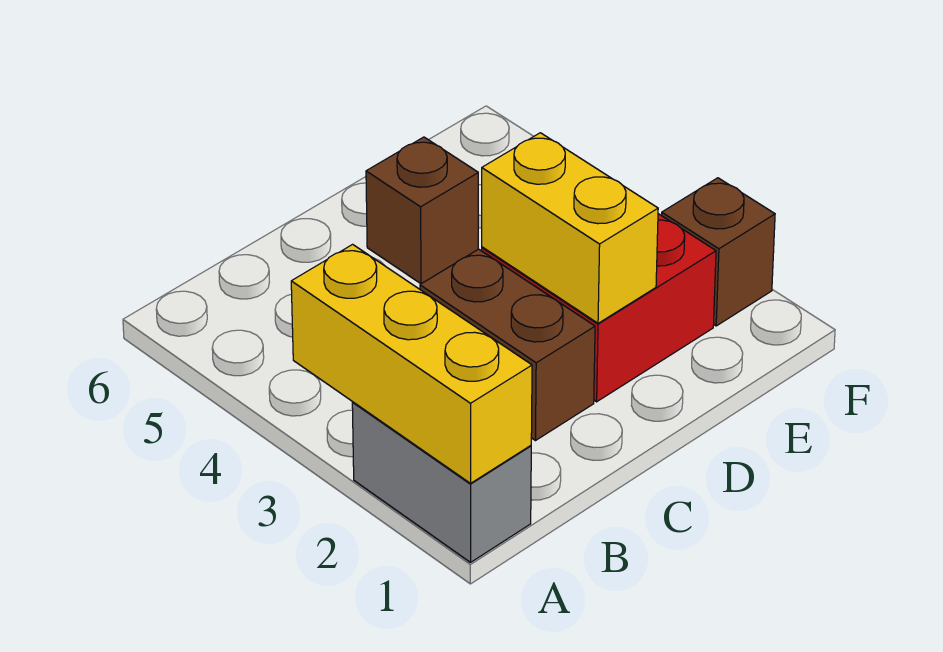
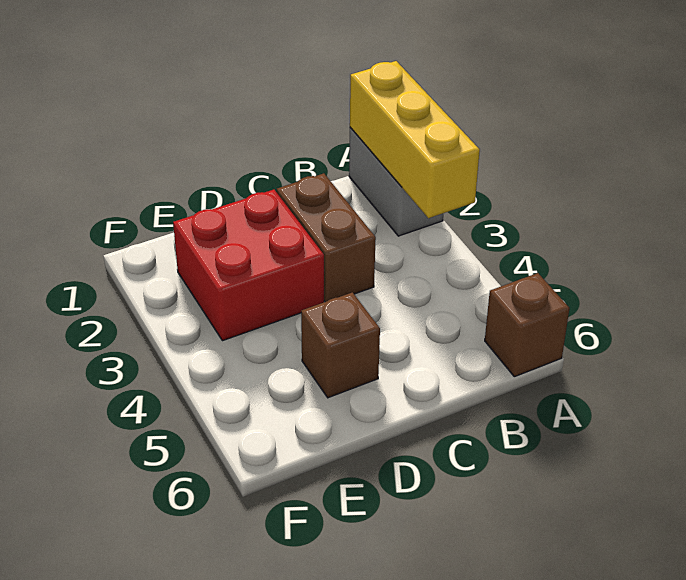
yellow brick D2:D3 level 2 -> none
brown brick F2 level 1 -> brown brick A6 level 1

